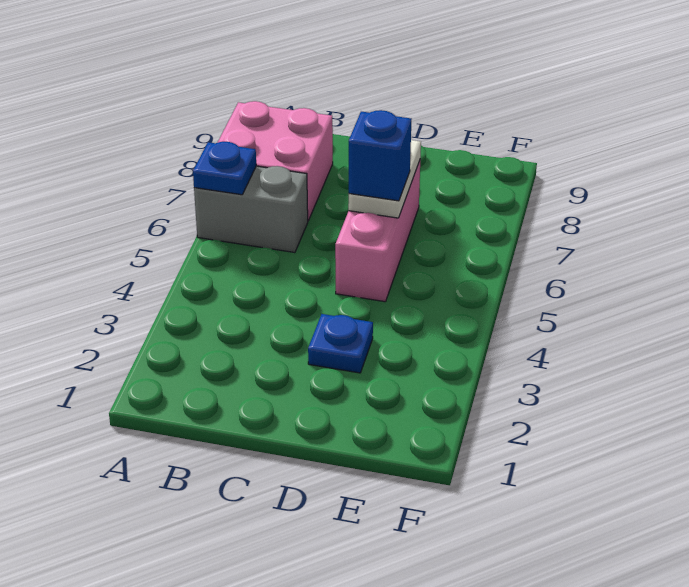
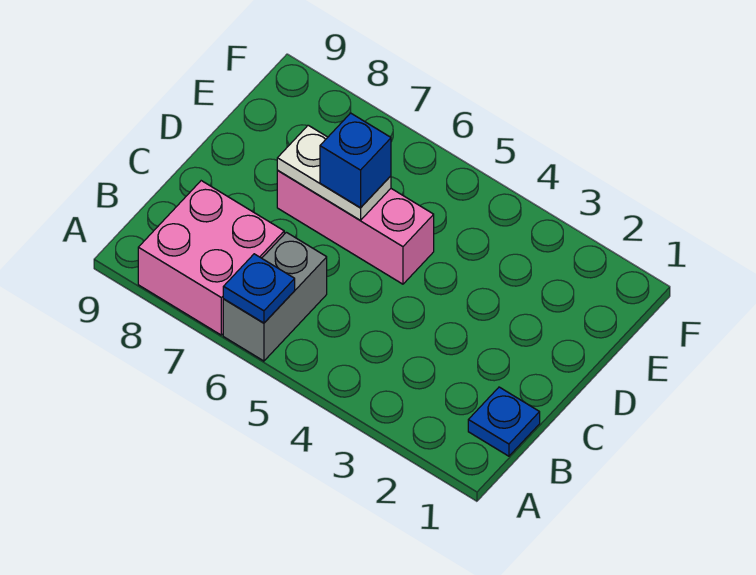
blue plate D3 level 1 -> blue plate B1 level 1

